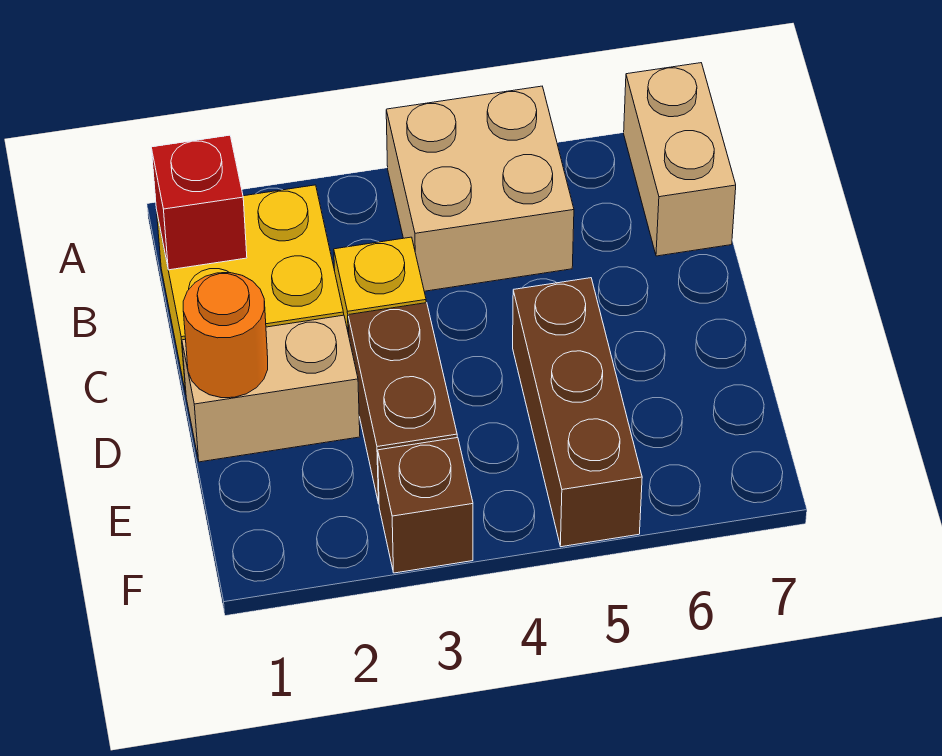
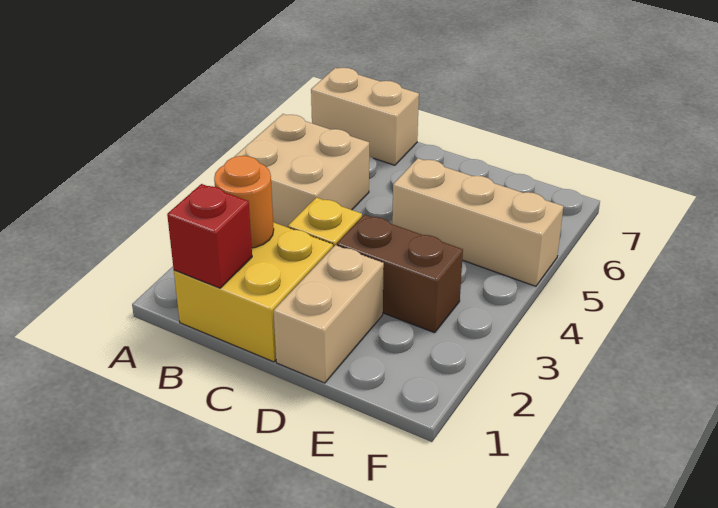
orange round brick D1 level 2 -> orange round brick B2 level 2
brown brick D5:F5 level 1 -> tan brick D5:F5 level 1
brown brick F3 level 1 -> none

